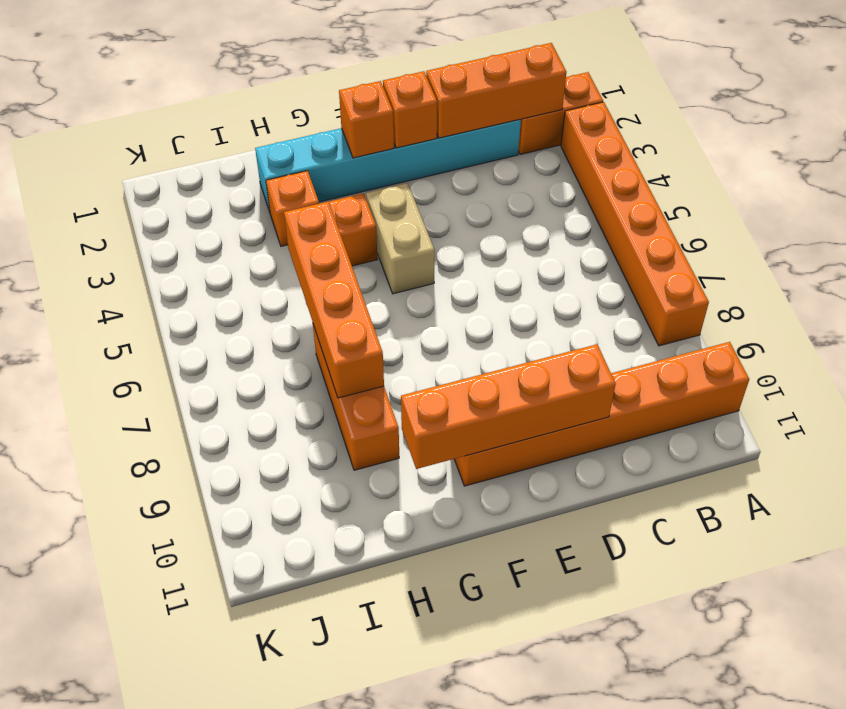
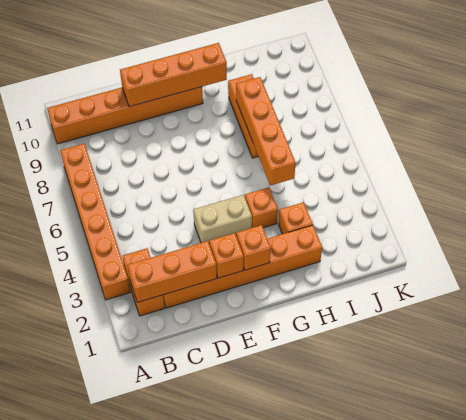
orange brick A2:B2 level 1 -> orange brick B2:B3 level 1
cyan brick C2:H2 level 1 -> orange brick C2:H2 level 1
tan brick F4:F5 level 1 -> tan brick E4:F4 level 1

